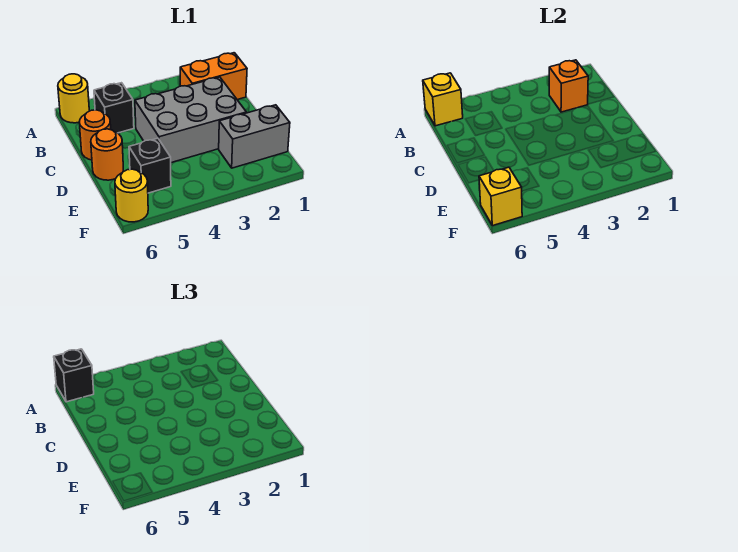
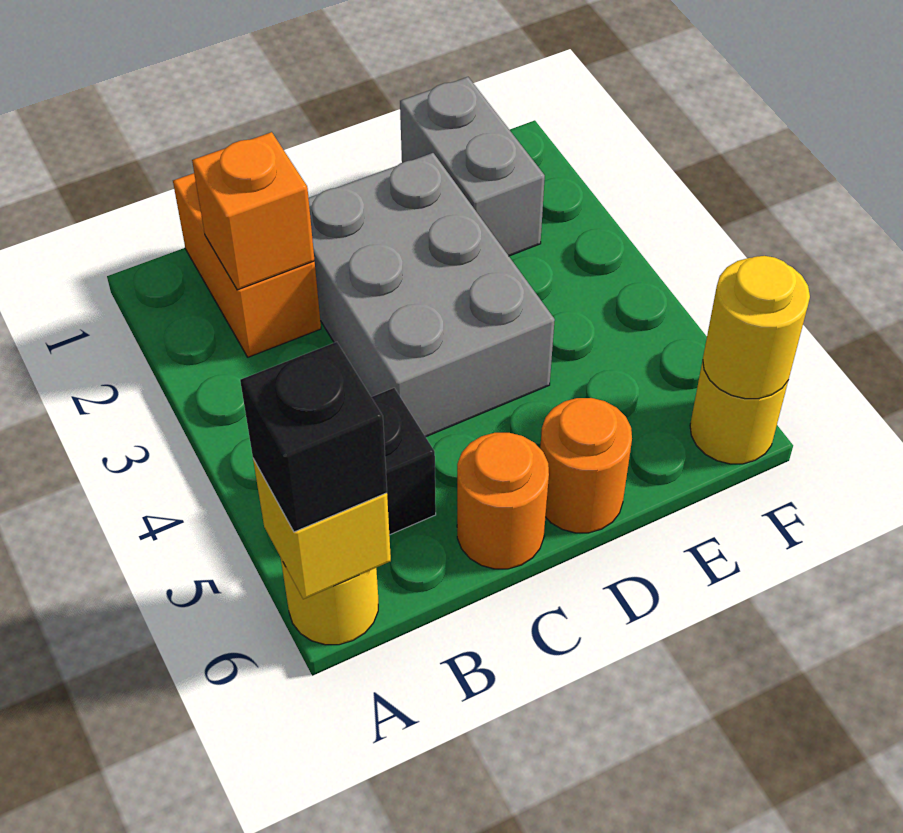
black brick E5 level 1 -> none
yellow brick F6 level 2 -> yellow round brick F6 level 2

